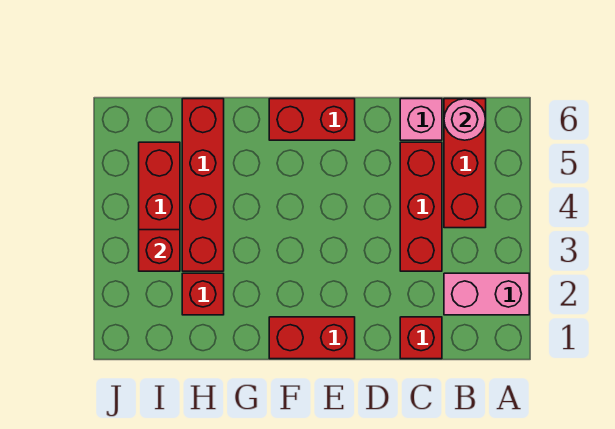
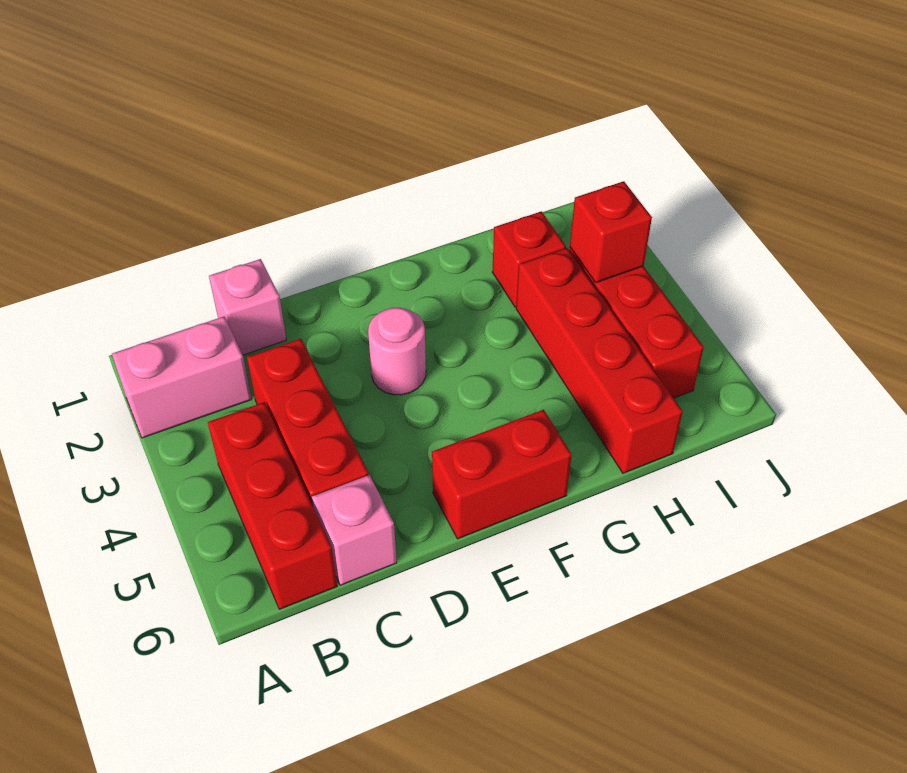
pink round brick B6 level 2 -> pink round brick E3 level 1
red brick C1 level 1 -> pink brick C1 level 1
red brick E1:F1 level 1 -> none

